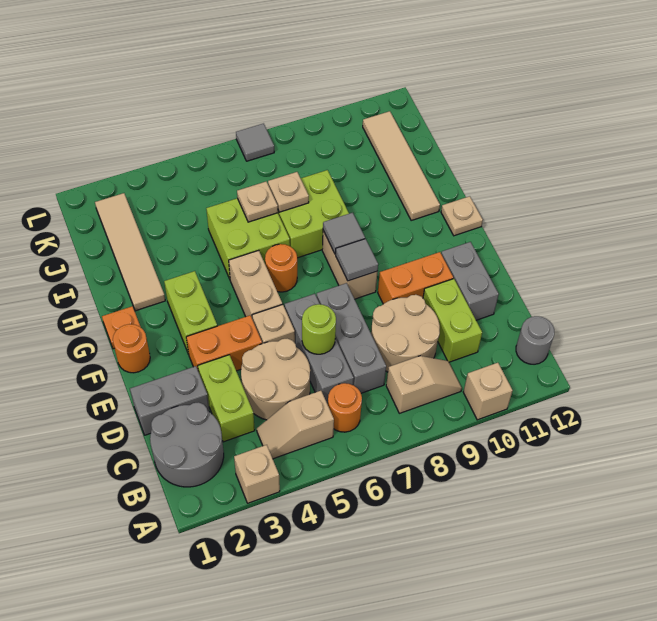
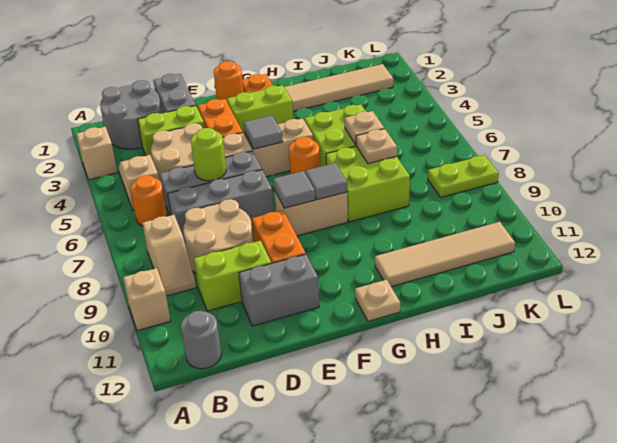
none -> lime plate K8:L8 level 1
grey tile L7 level 1 -> grey tile F5 level 2

